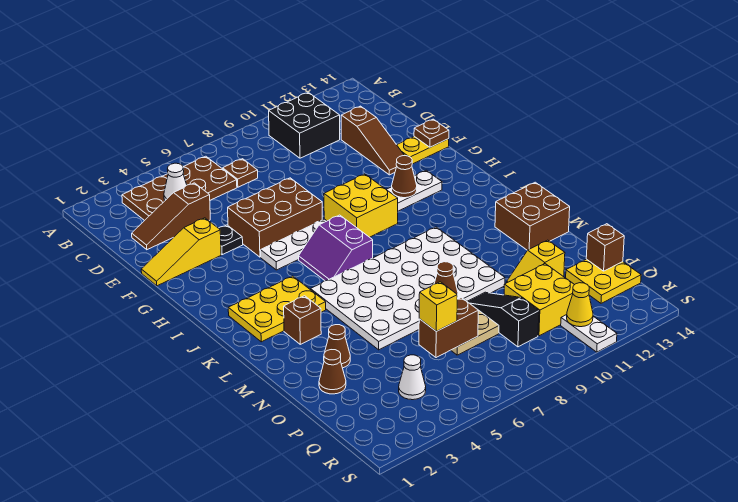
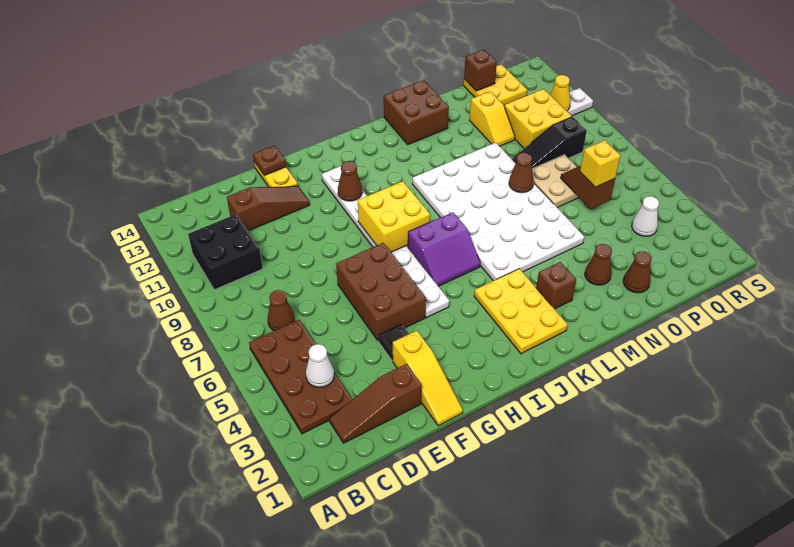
brown plate C7 level 1 -> brown cone C7 level 1
brown slope D2:D4 level 1 top 4 -> brown slope C2:E2 level 1 top E
brown brick P6:P7 level 2 -> brown slope P6:P7 level 2 top 6

